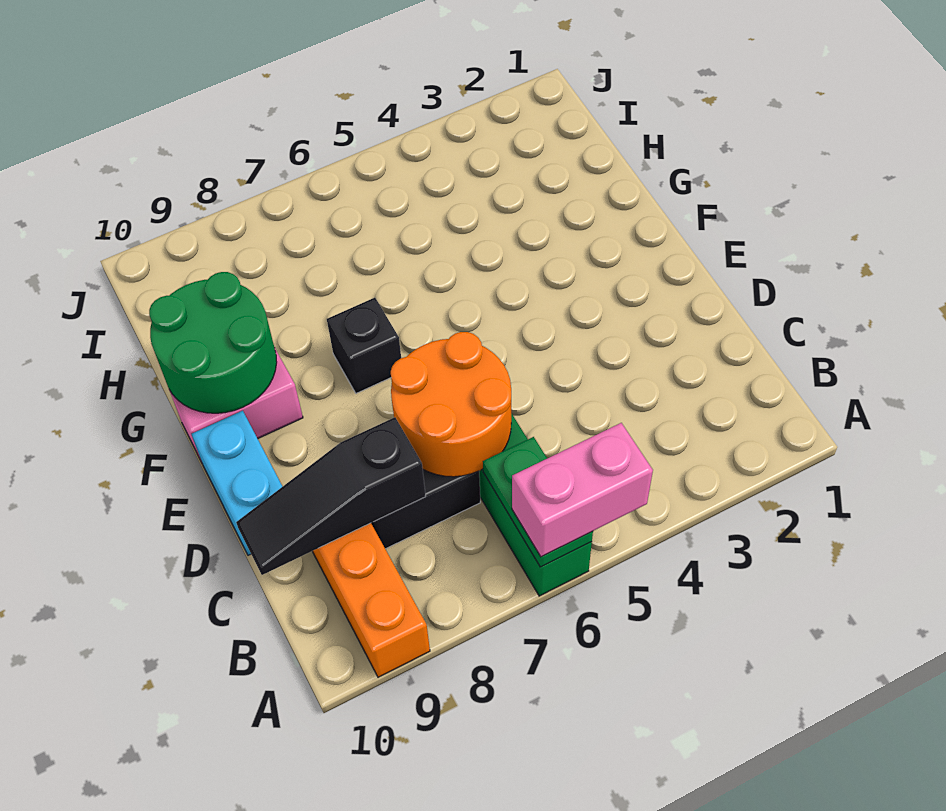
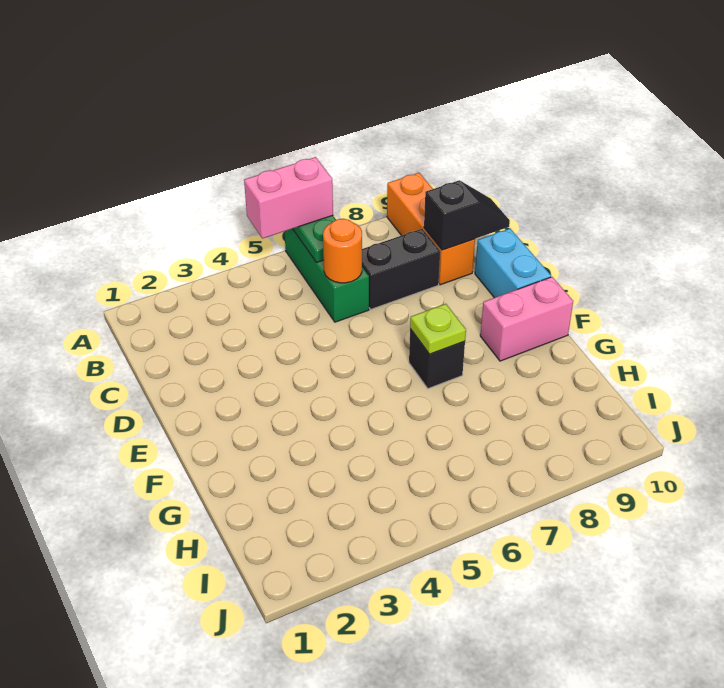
orange round brick C6:D7 level 2 -> orange round brick C6 level 2
black slope C8:C10 level 2 top 8 -> black slope C9:C10 level 2 top 9
none -> lime plate F7 level 2
green round brick F9:G10 level 2 -> none

